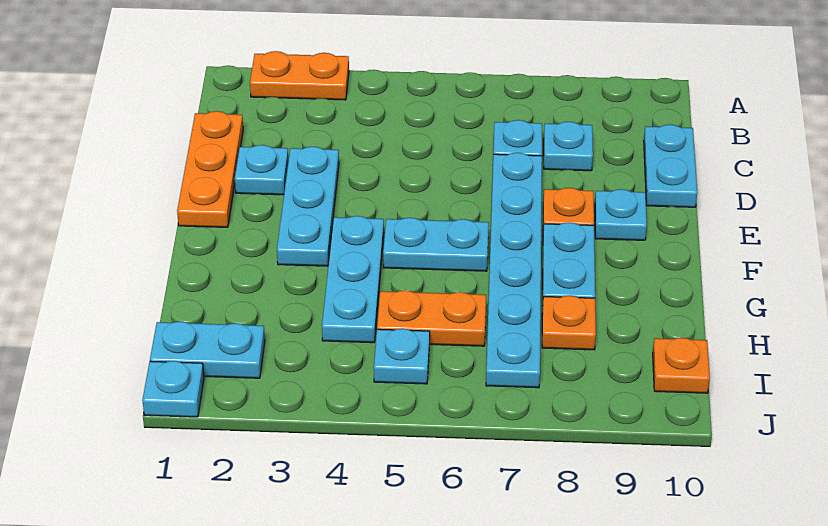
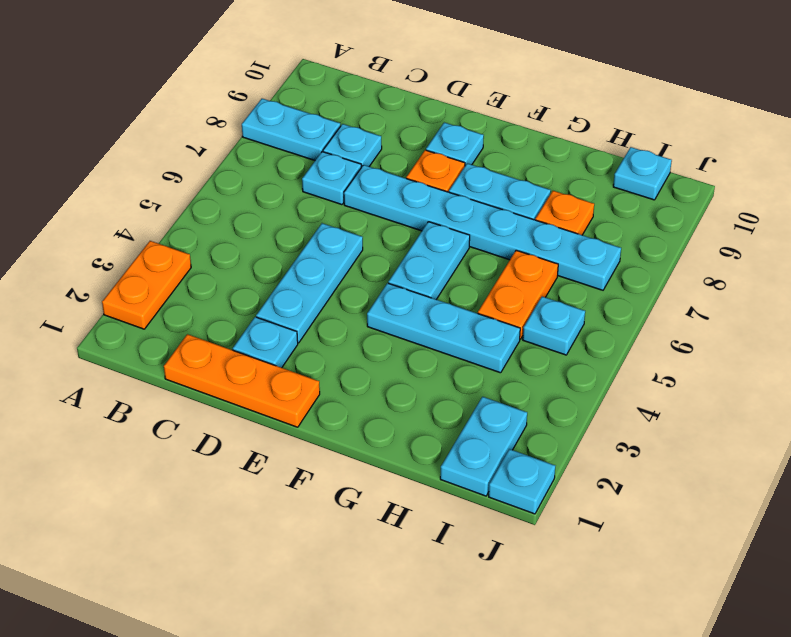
cyan plate C10:D10 level 1 -> cyan plate A8:B8 level 1
cyan plate D3:F3 level 1 -> cyan plate D3:D5 level 1
orange plate I10 level 1 -> cyan plate I10 level 1

